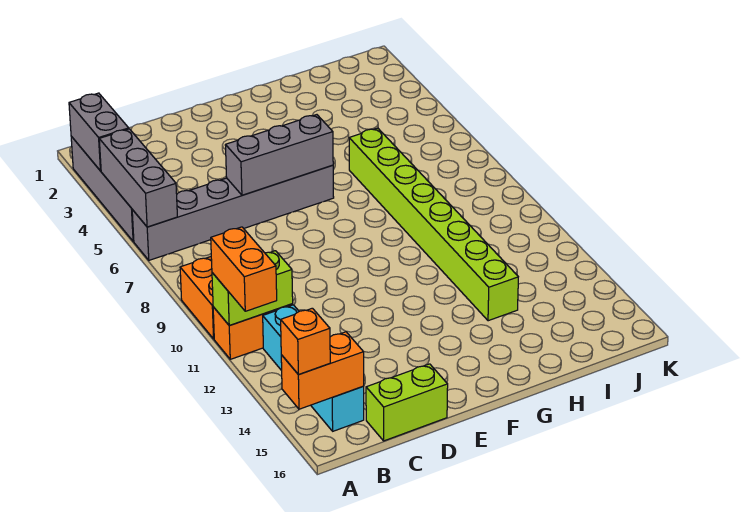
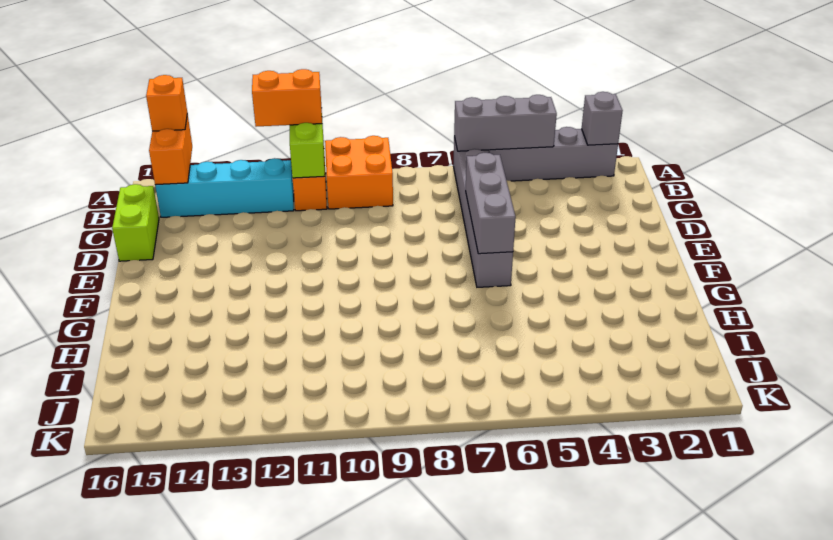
grey brick A2:A3 level 2 -> grey brick A2 level 2
lime brick H6:H13 level 1 -> none

